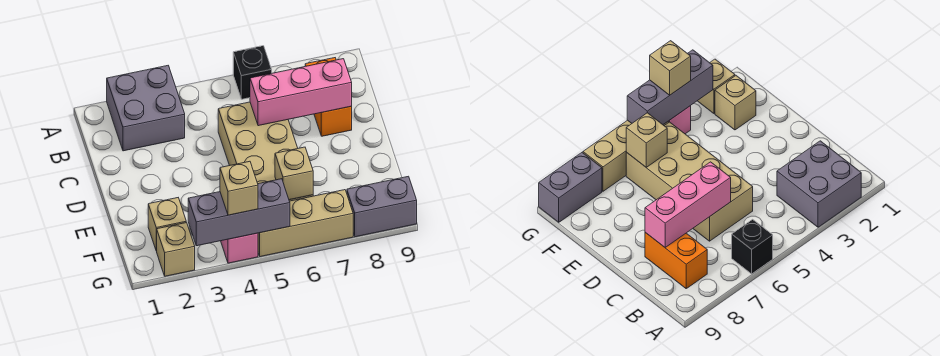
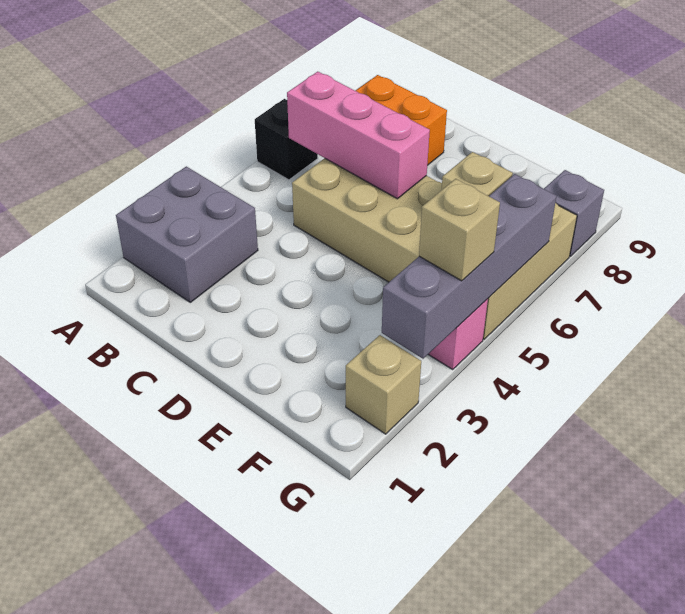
pink brick C6:C8 level 2 -> pink brick B6:D6 level 2
tan brick F2 level 1 -> none
grey brick G3:G5 level 2 -> grey brick G3:G6 level 2
grey brick G8:G9 level 1 -> grey brick G8 level 1

